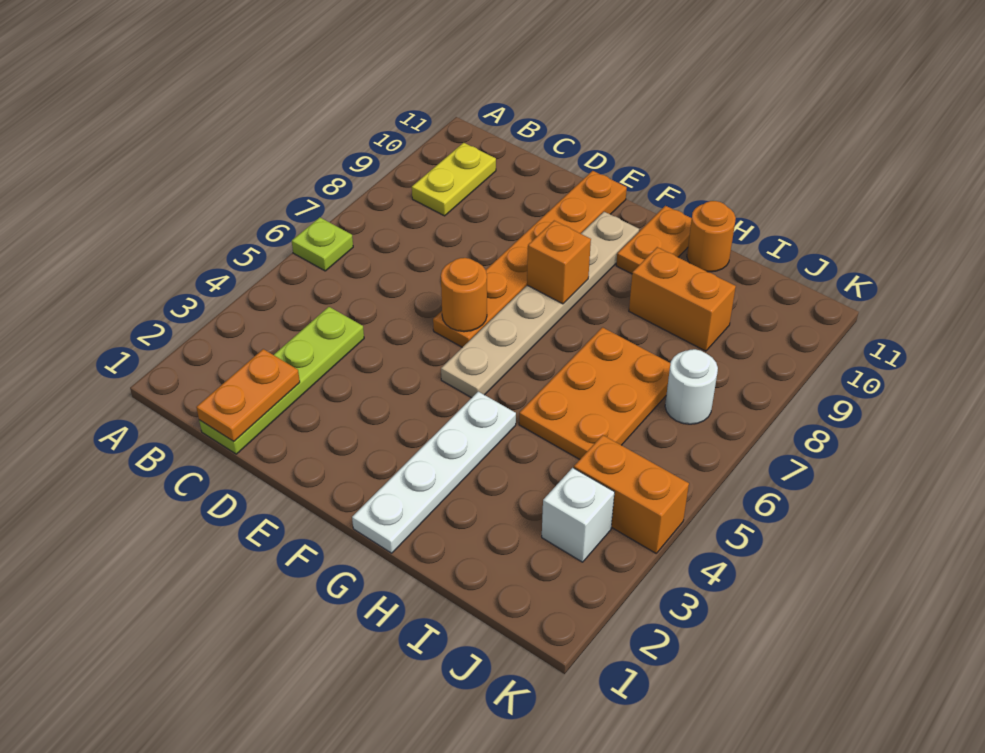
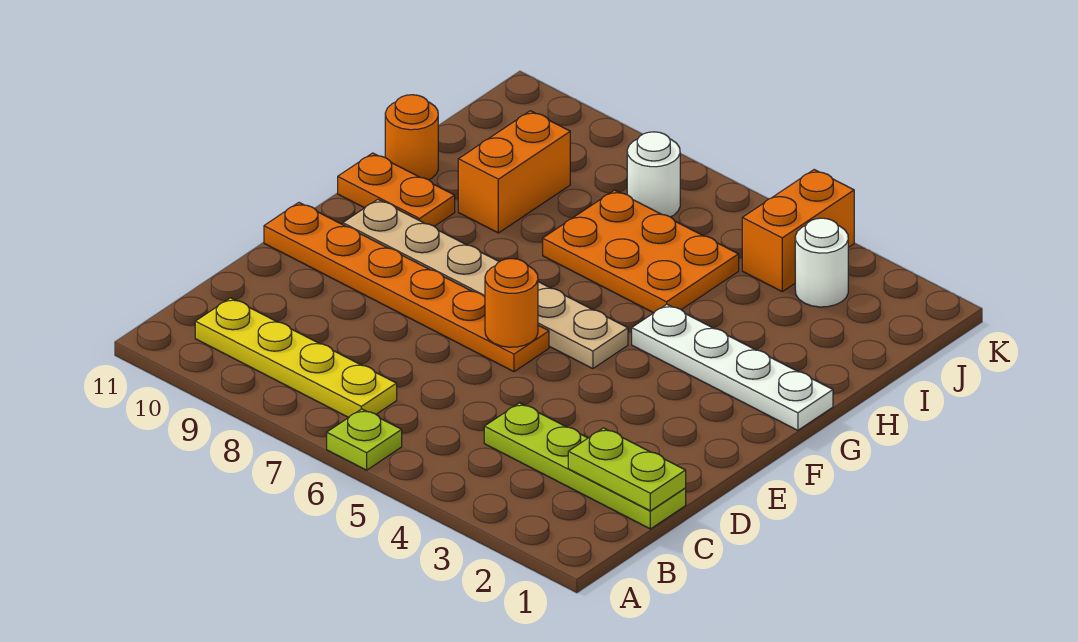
yellow plate B9:B10 level 1 -> yellow plate B7:B10 level 1
orange plate C1:C2 level 2 -> lime plate C1:C2 level 2
orange brick F8 level 2 -> none
white brick J3 level 1 -> white round brick J3 level 1

